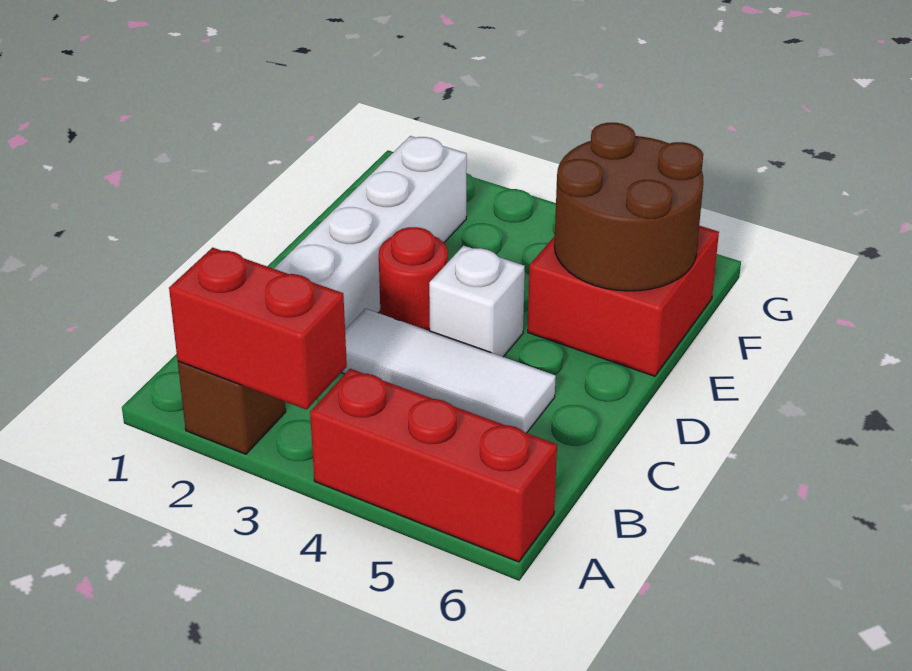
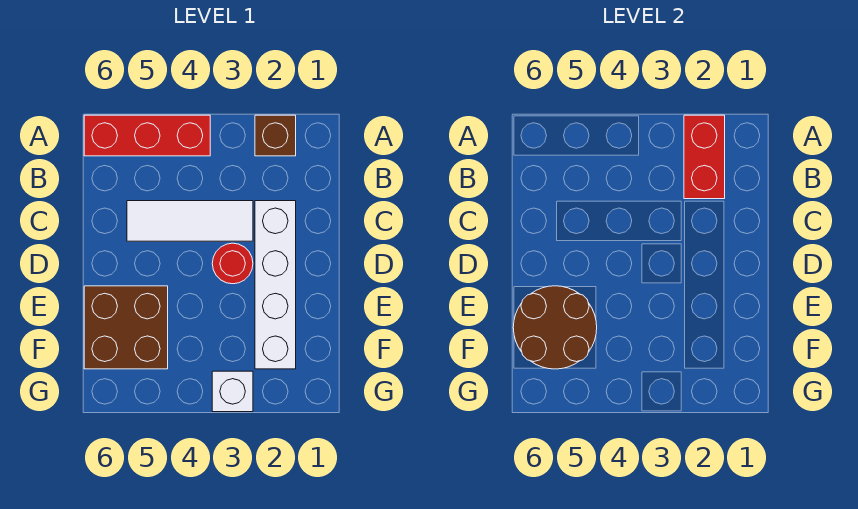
red brick A2:A3 level 2 -> red brick A2:B2 level 2
white brick D4 level 1 -> white brick G3 level 1
red brick E5:F6 level 1 -> brown brick E5:F6 level 1

